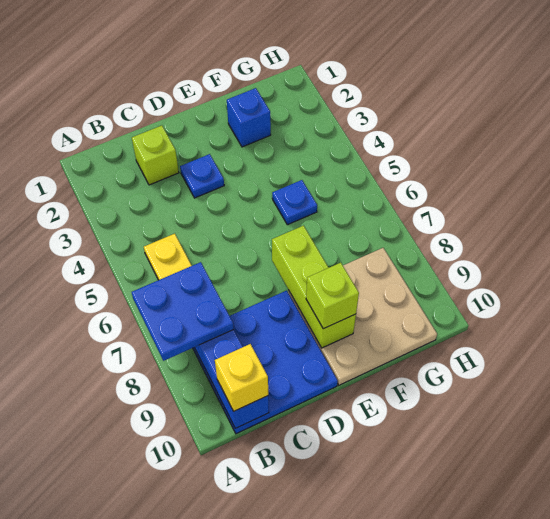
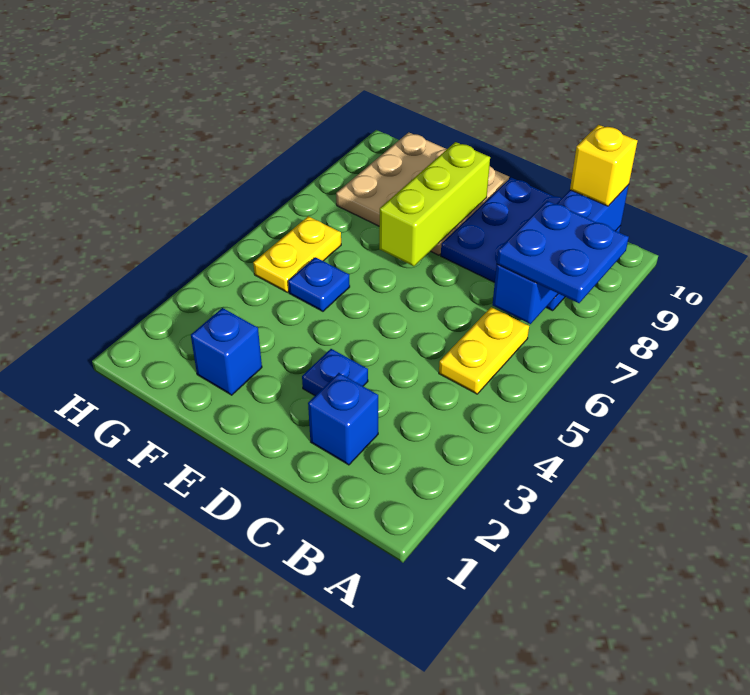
lime brick C2 level 1 -> blue brick C2 level 1
lime brick E9 level 3 -> none
none -> yellow plate G5:G6 level 1

